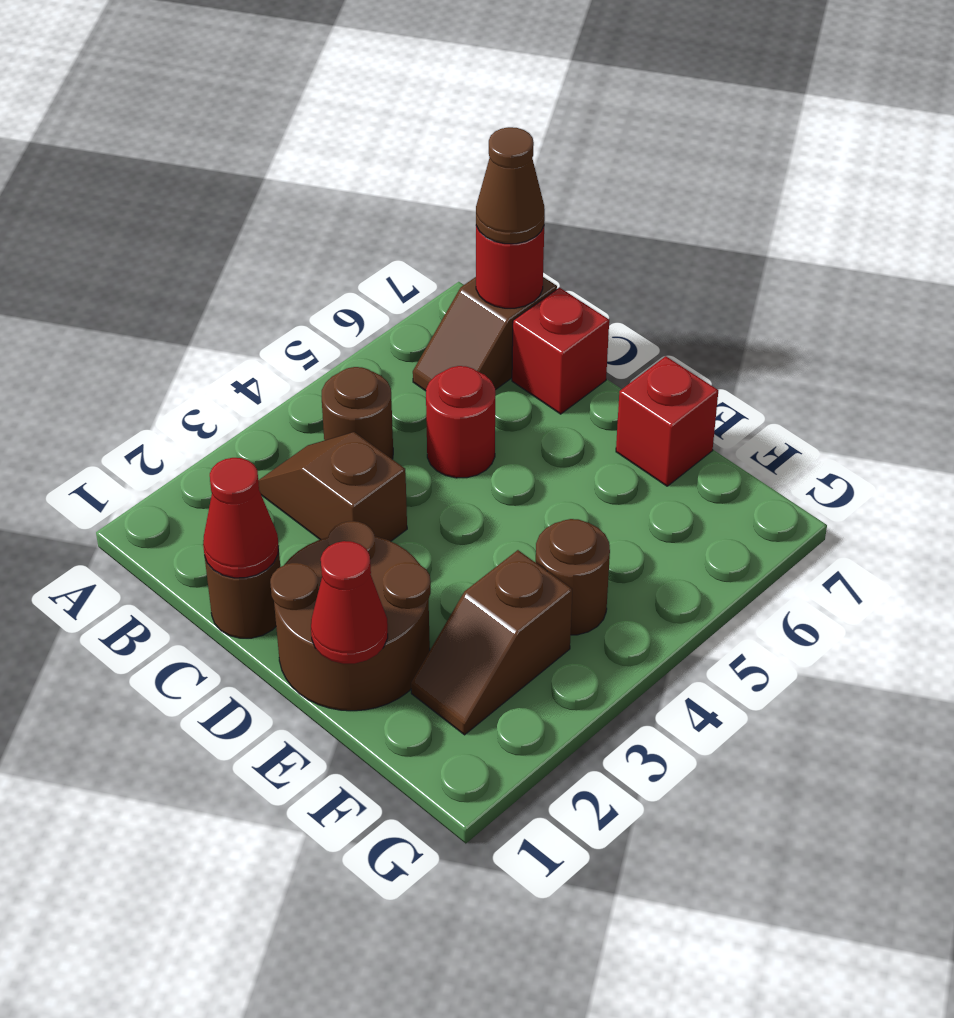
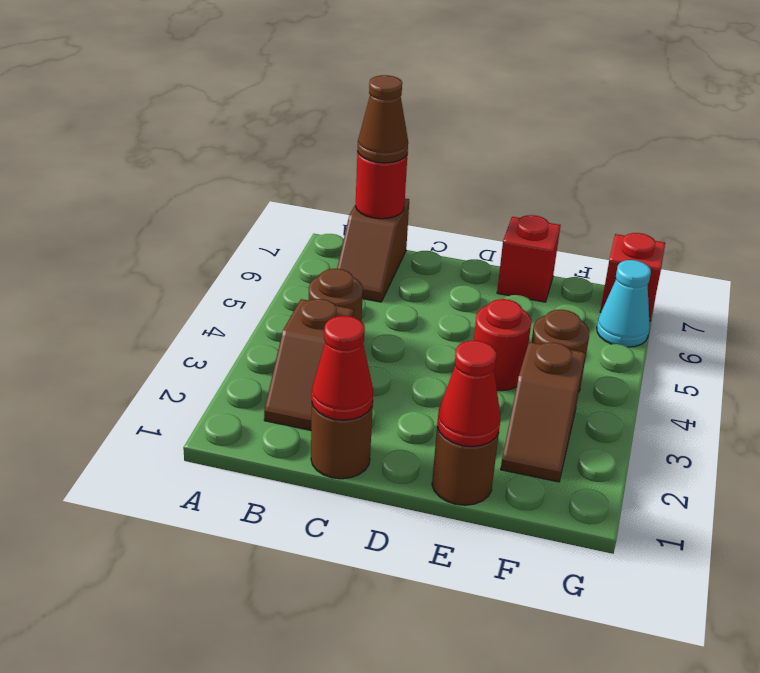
brown slope B3:C3 level 1 top C -> brown slope B2:B3 level 1 top 3
red round brick C5 level 1 -> red round brick E4 level 1
red brick C7 level 1 -> red brick G7 level 1
brown round brick D1:E2 level 1 -> brown round brick E1 level 1
none -> cyan cone G6 level 1

